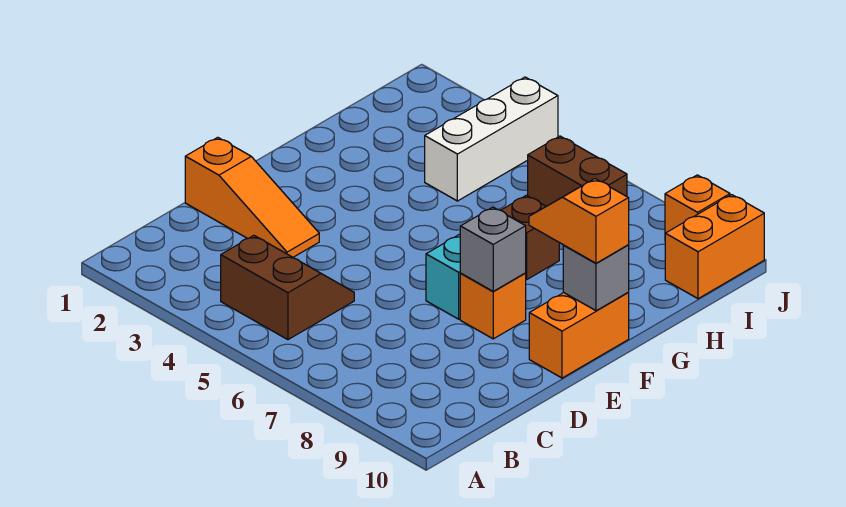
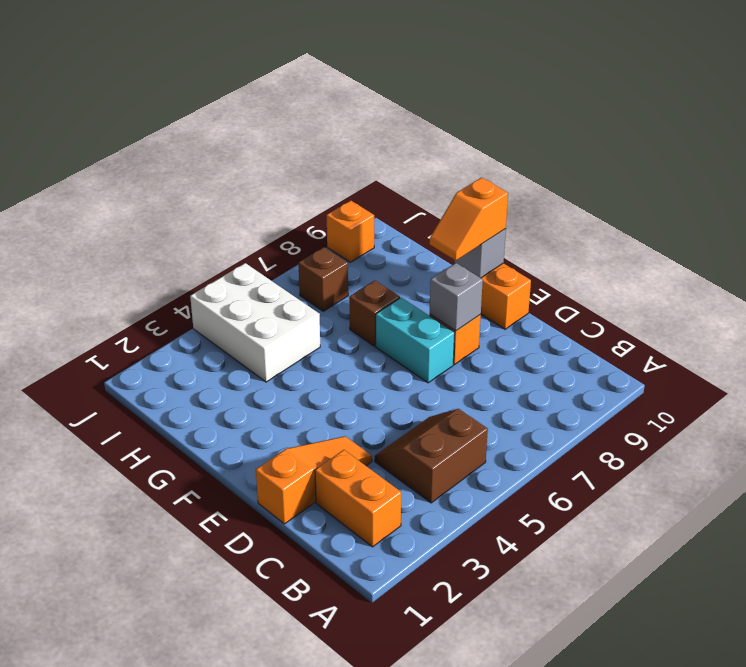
white brick H4:J4 level 1 -> white brick H4:J5 level 1
brown brick I6:I7 level 1 -> brown brick I7 level 1
orange brick I10:J10 level 1 -> orange brick B2:C2 level 1

